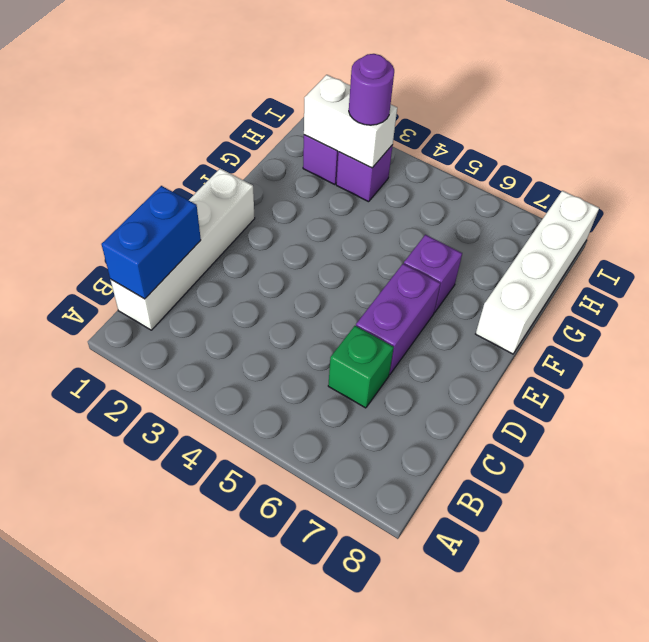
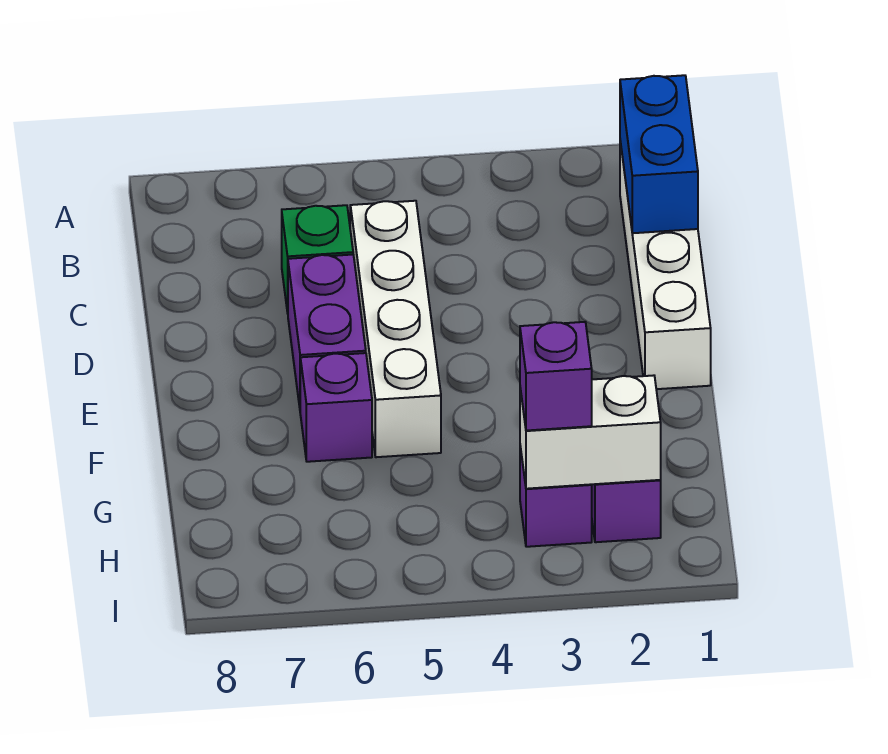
white brick F8:I8 level 1 -> white brick C5:F5 level 1
purple round brick H3 level 3 -> purple brick H3 level 3

